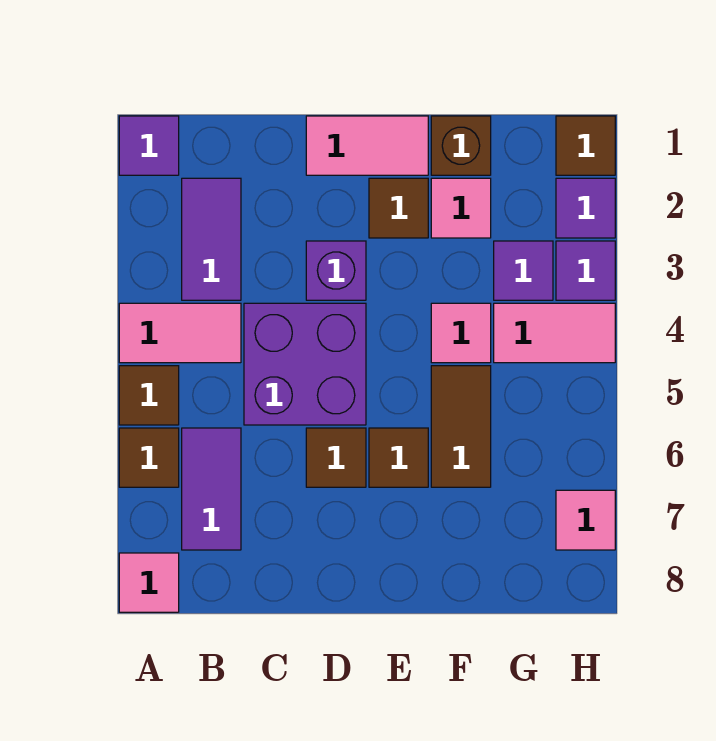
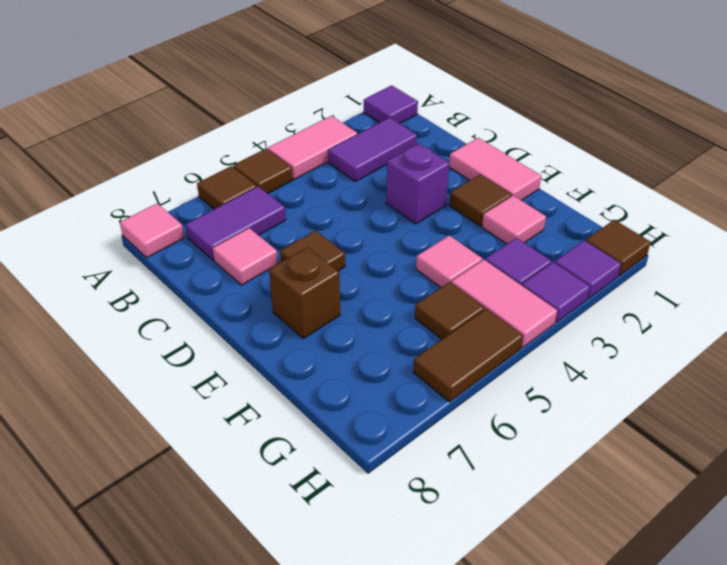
pink tile A4:B4 level 1 -> pink tile A3:A4 level 1
purple brick C4:D5 level 1 -> none
brown tile E6 level 1 -> brown tile G5 level 1
brown brick F1 level 1 -> brown brick E7 level 1
brown tile F5:F6 level 1 -> brown tile H5:H6 level 1
pink tile H7 level 1 -> pink tile C7 level 1

